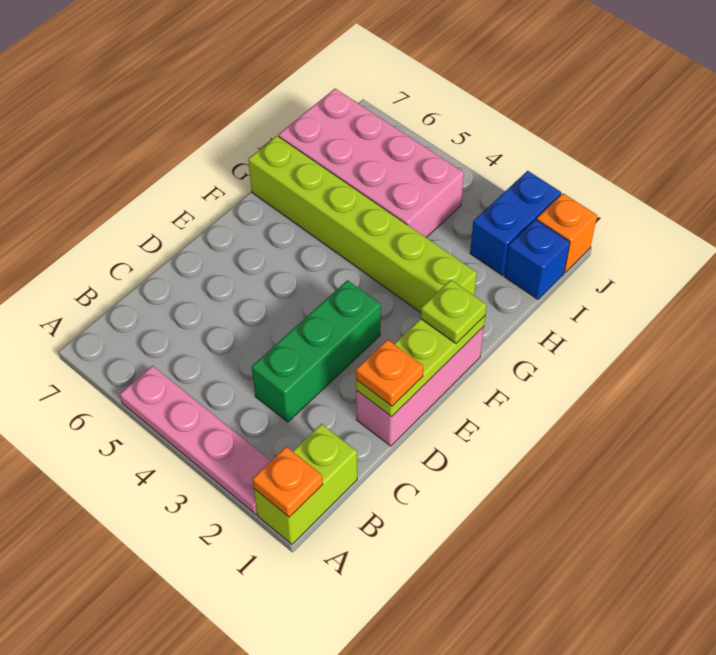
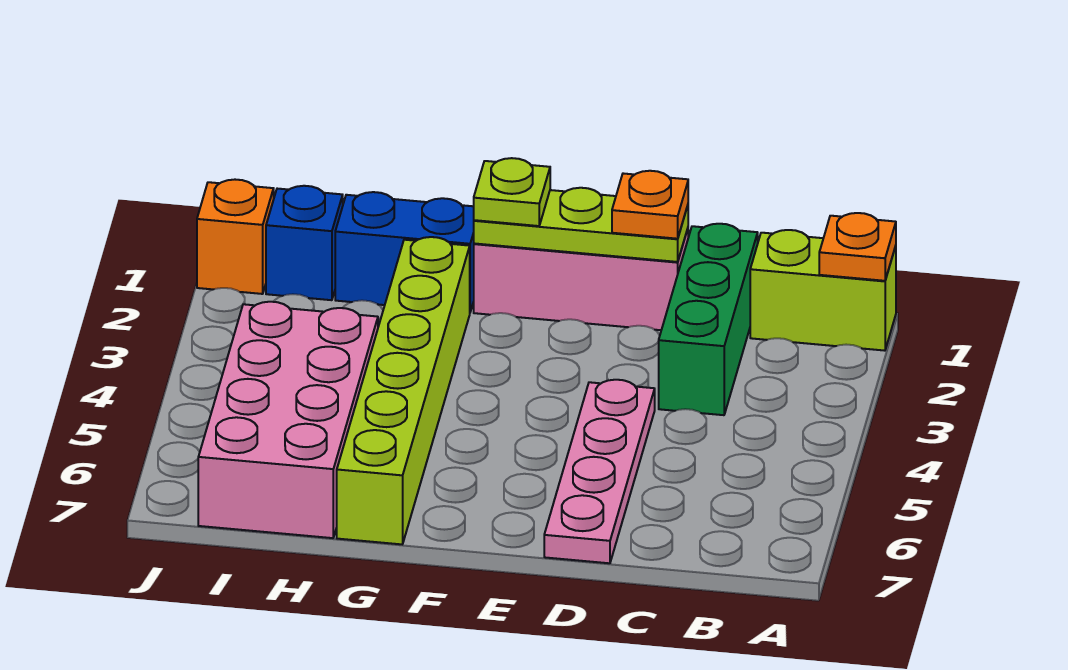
pink plate A2:A5 level 1 -> pink plate D4:D7 level 1
green brick C3:E3 level 1 -> green brick C1:C3 level 1
blue brick I2:J2 level 1 -> blue brick G1:H1 level 1

